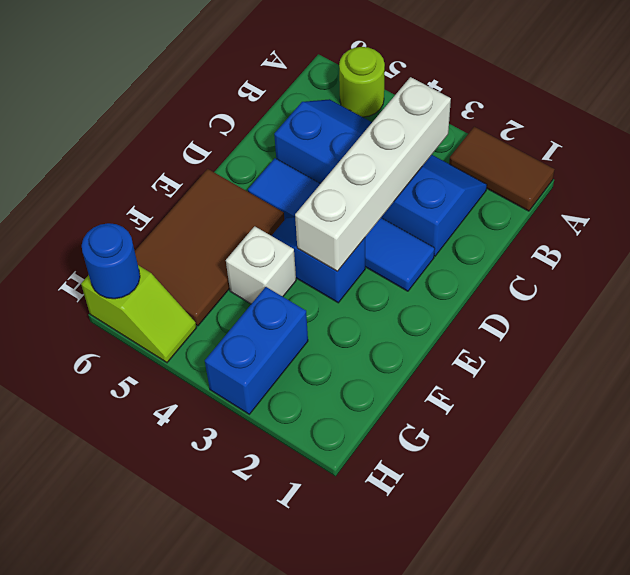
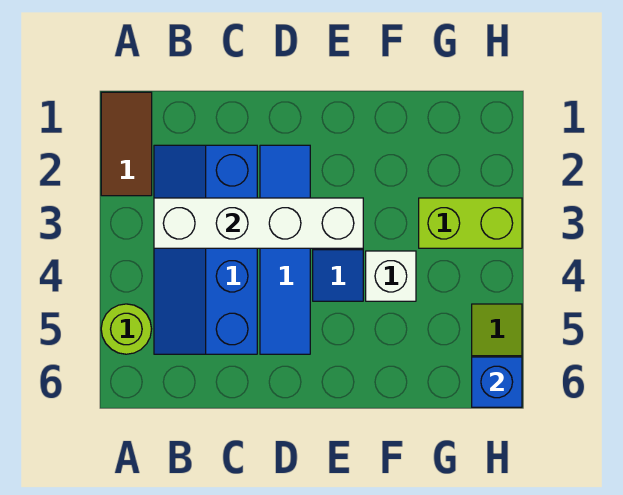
brown tile E5:G6 level 1 -> none
blue brick G3:H3 level 1 -> lime brick G3:H3 level 1
blue round brick H6 level 2 -> blue brick H6 level 2

